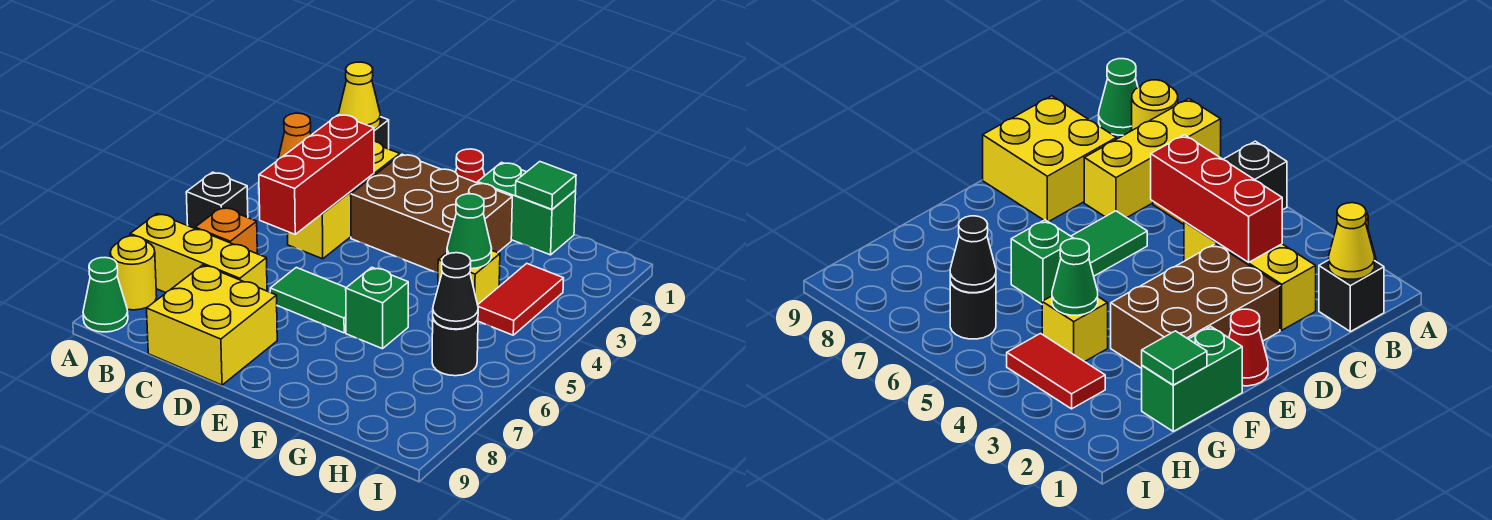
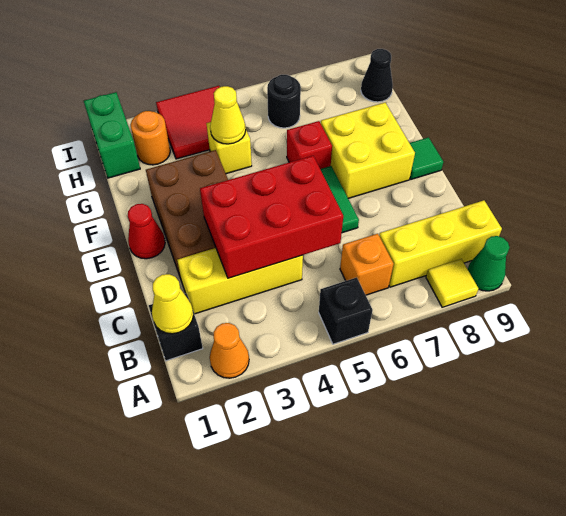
yellow brick A7:C7 level 1 -> yellow brick B7:B9 level 1
yellow round brick A8 level 1 -> yellow tile A8 level 1
red brick C3:C5 level 2 -> red brick C3:D5 level 2
yellow brick C8:D9 level 1 -> yellow brick E7:F8 level 1
green brick F1:G1 level 1 -> green brick H1:I1 level 1
green brick F6 level 1 -> red brick F6 level 1
green tile G1 level 2 -> green tile E9 level 1
green cone G4 level 2 -> yellow cone G4 level 2
none -> orange round brick H2 level 1
red tile H3:H4 level 1 -> red tile H3:I4 level 1
black cone H6 level 2 -> black cone H9 level 1

